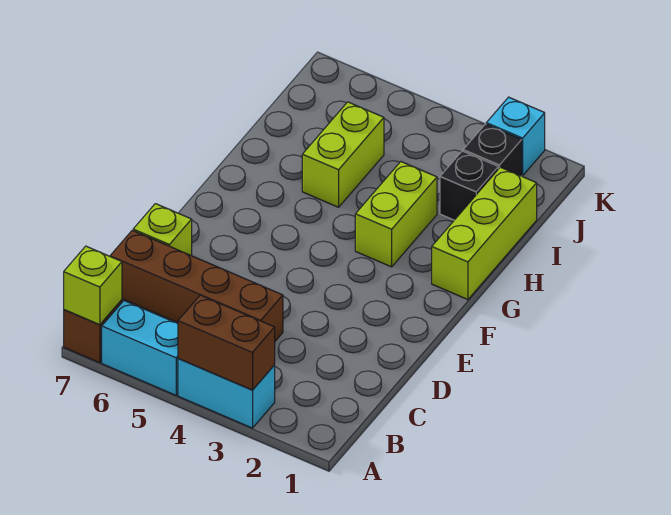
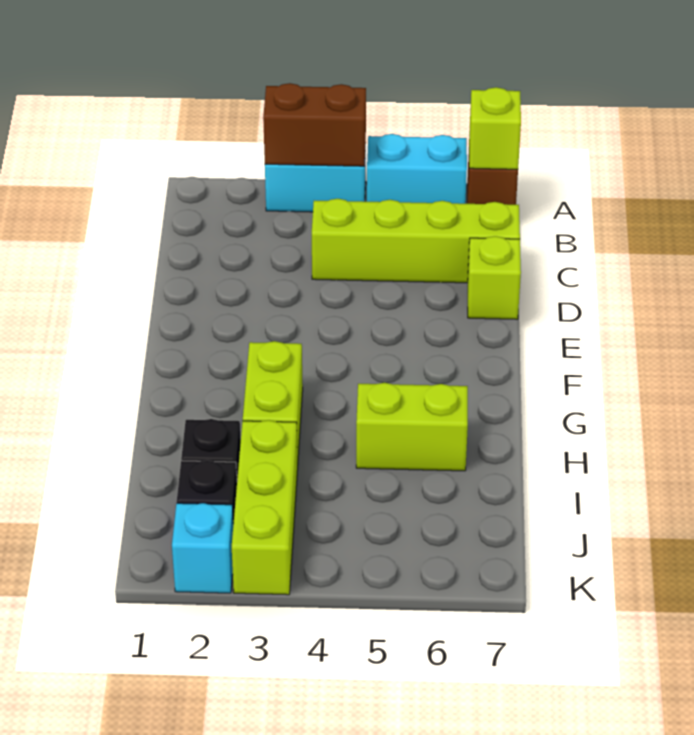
brown brick C4:C7 level 1 -> lime brick C4:C7 level 1
lime brick G1:I1 level 1 -> lime brick I3:K3 level 1
lime brick H5:I5 level 1 -> lime brick H5:H6 level 1

